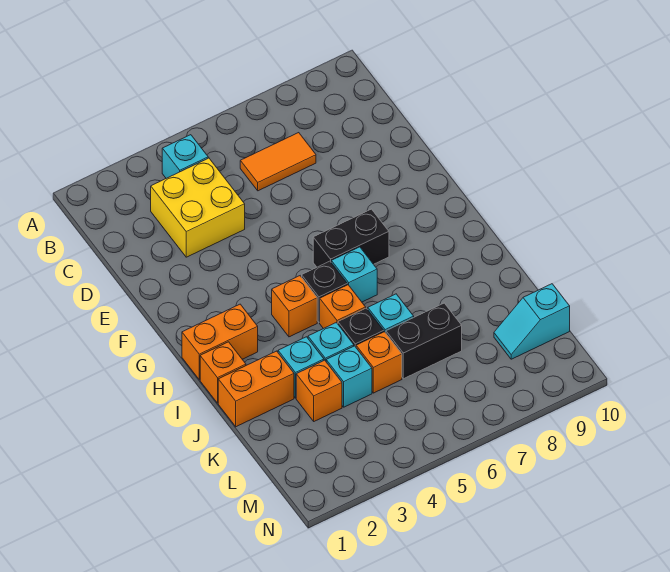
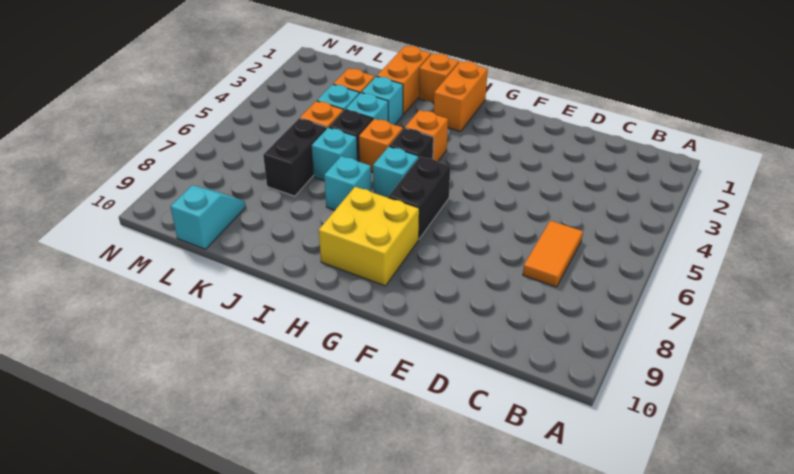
cyan brick B4 level 1 -> cyan brick I7 level 1
yellow brick C3:D4 level 1 -> yellow brick G8:H9 level 1

